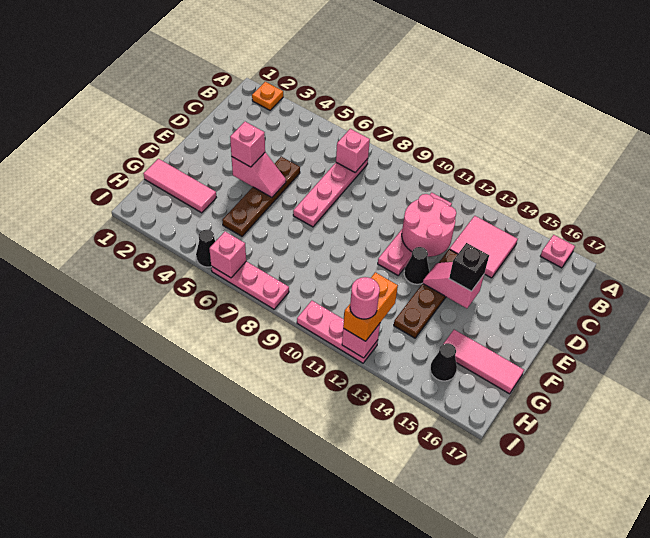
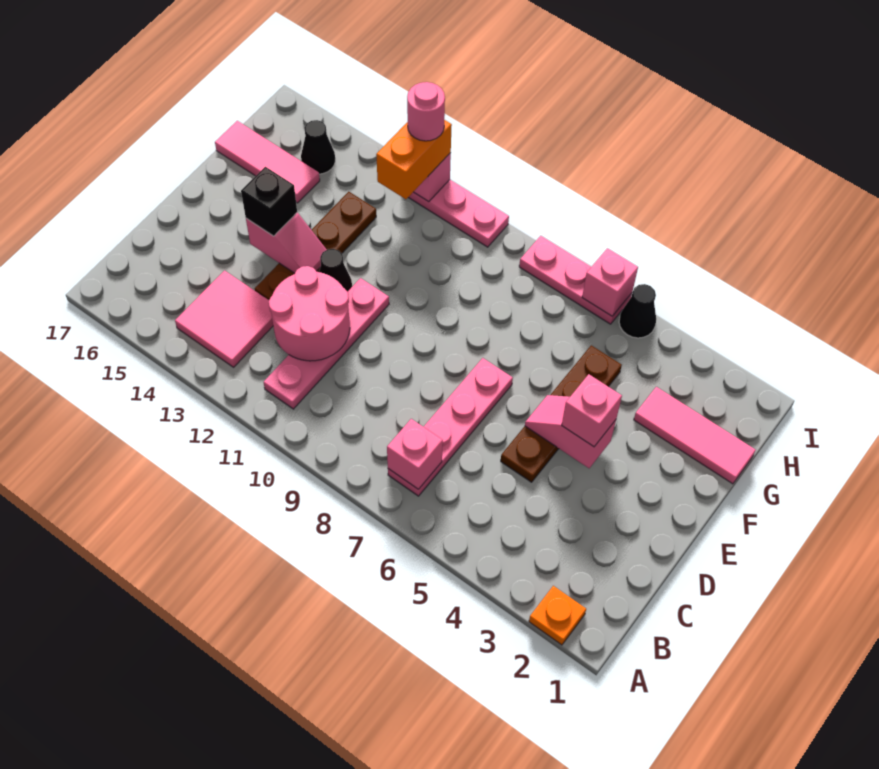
pink plate A16 level 1 -> none

